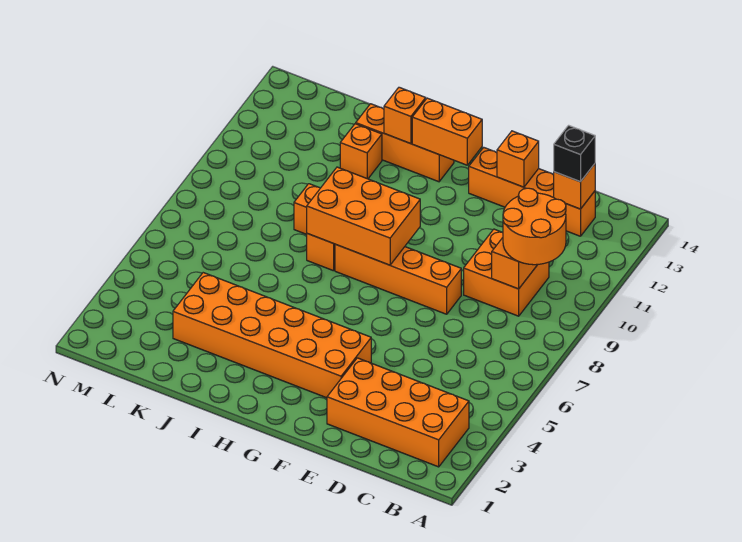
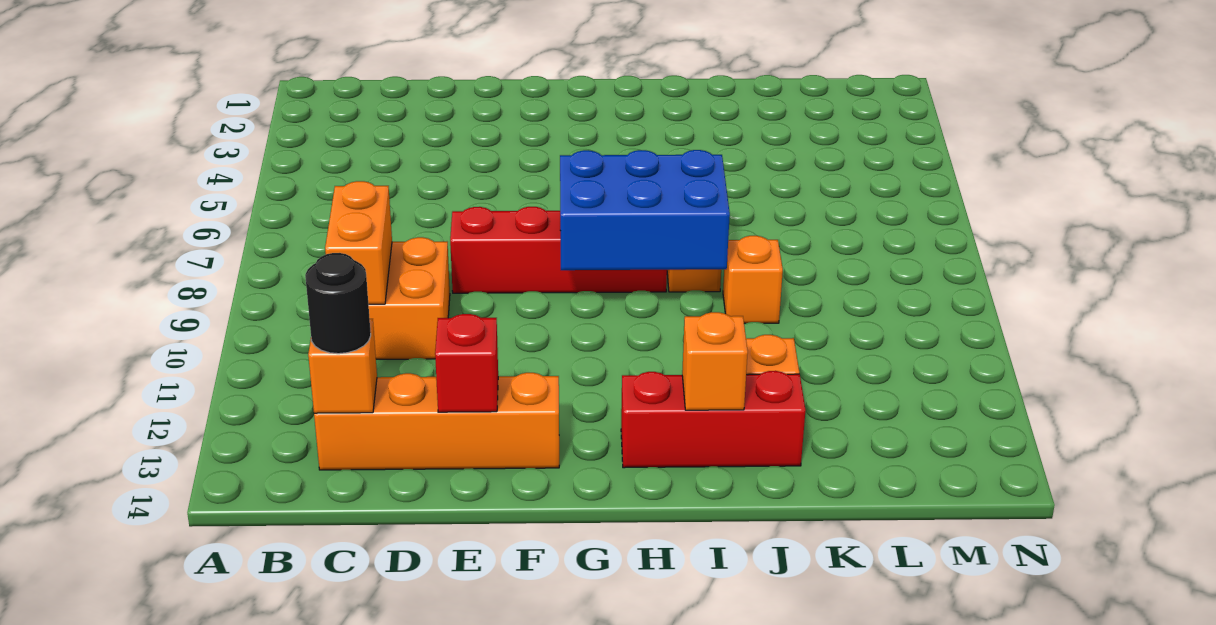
orange brick B2:E3 level 1 -> none
orange round brick B9:C10 level 3 -> none
black brick C13 level 3 -> black round brick C13 level 3
orange brick E8:H8 level 1 -> red brick E8:H8 level 1
orange brick E13 level 2 -> red brick E13 level 2
orange brick F3:K4 level 1 -> none
orange brick G8:I9 level 2 -> blue brick G8:I9 level 2
orange brick G13:H13 level 2 -> none
orange brick H13:J13 level 1 -> red brick H13:J13 level 1

